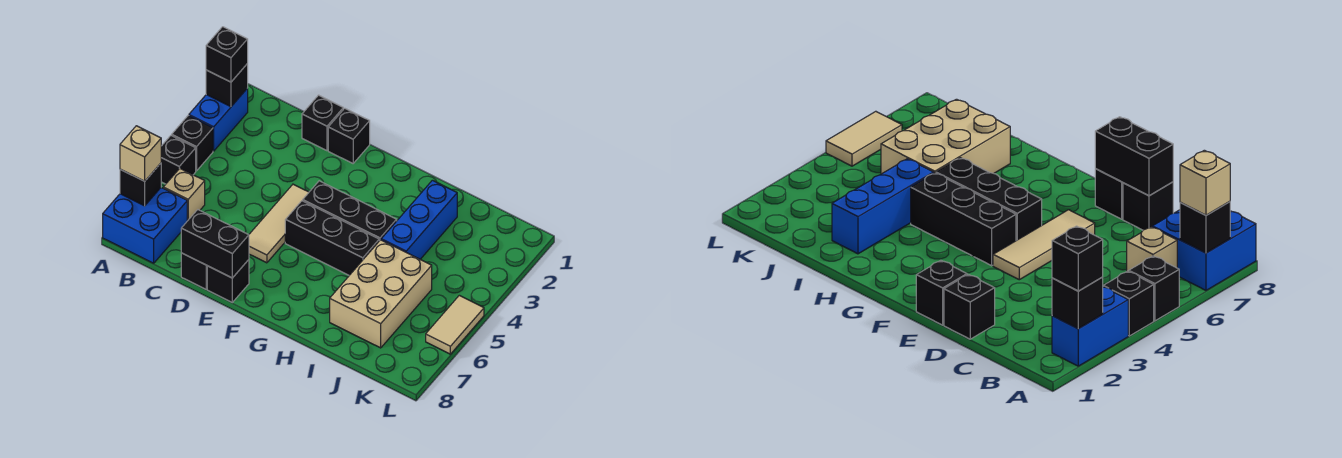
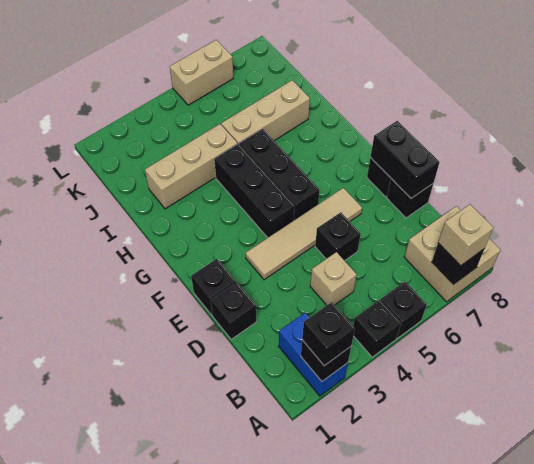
blue brick A2:A3 level 1 -> blue brick A2:B2 level 1
blue brick A7:B8 level 1 -> tan brick A7:B8 level 1
tan brick B6 level 1 -> tan brick C4 level 1
none -> black brick D5 level 1
tan tile E4:E6 level 1 -> tan tile E3:E6 level 1
blue brick I2:I4 level 1 -> tan brick I2:I4 level 1
tan brick I5:J7 level 1 -> tan brick I5:I7 level 1
tan tile L5:L6 level 1 -> tan brick L5:L6 level 1

